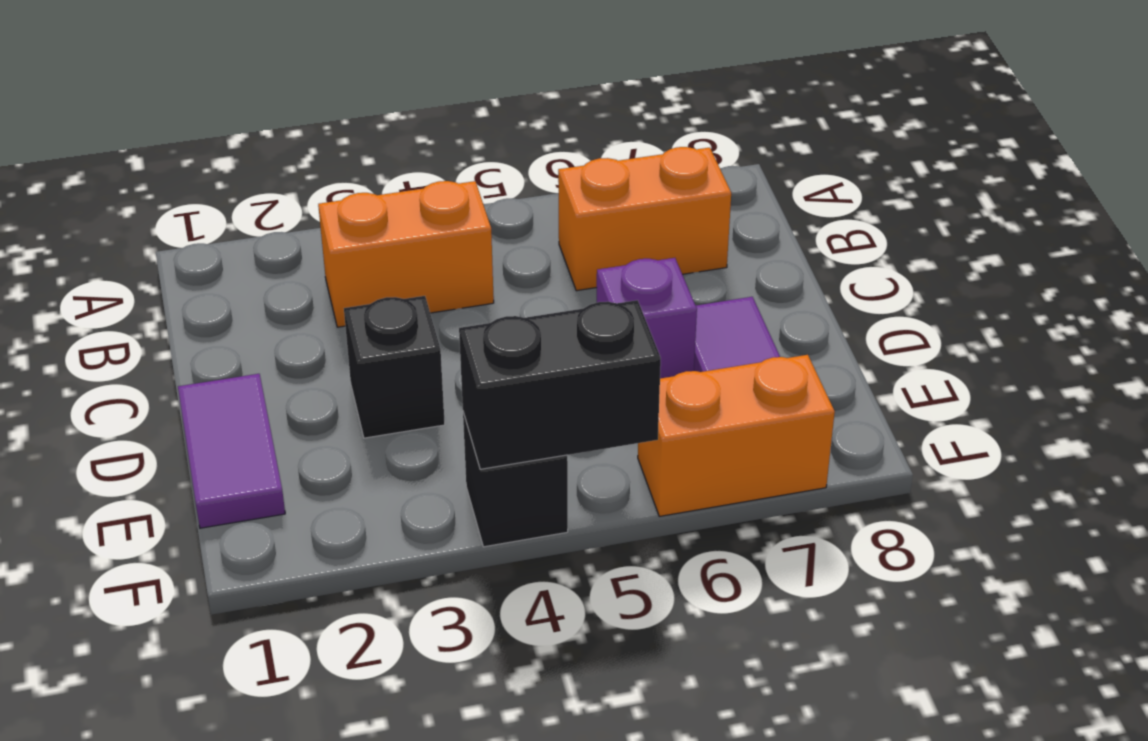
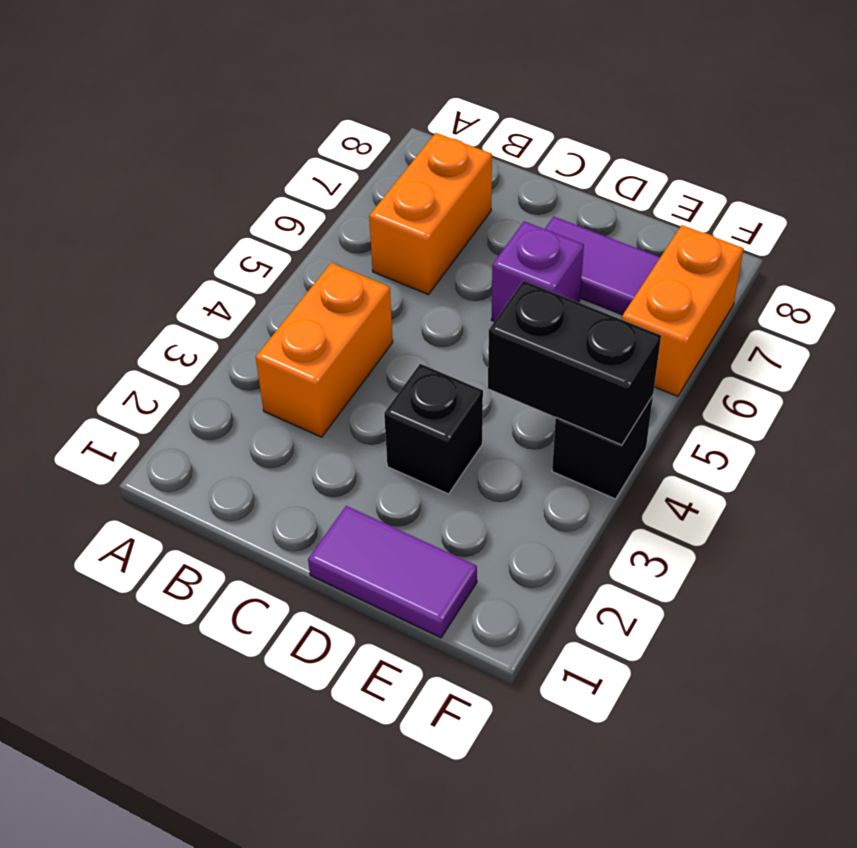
black brick F4:F5 level 2 -> black brick E4:F4 level 2

